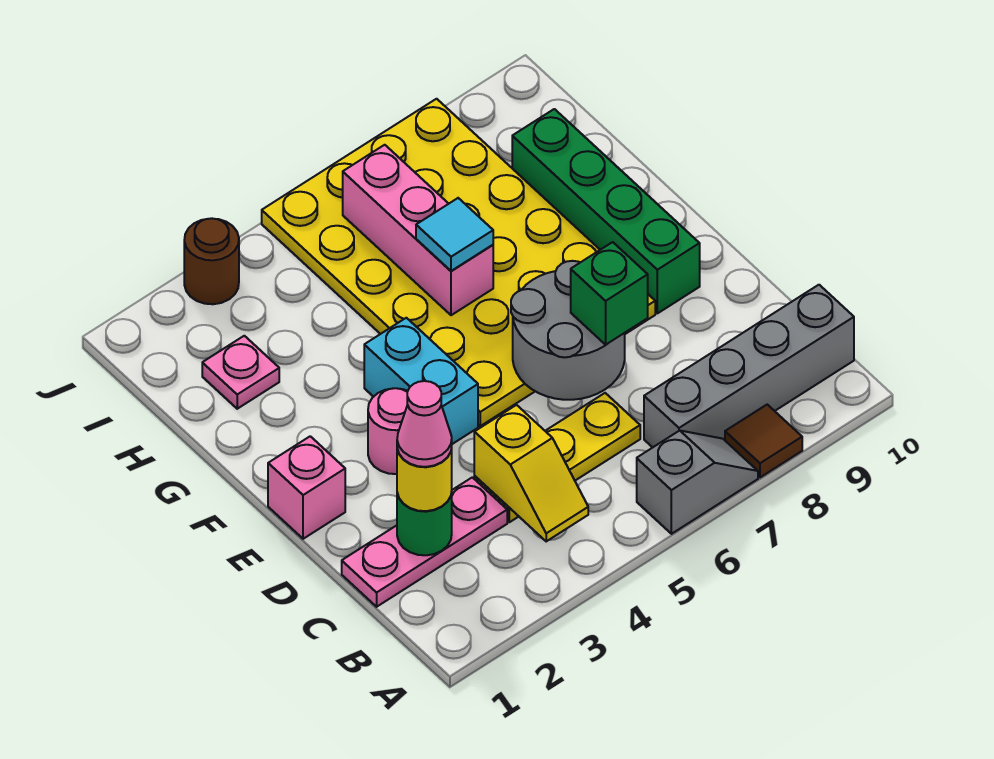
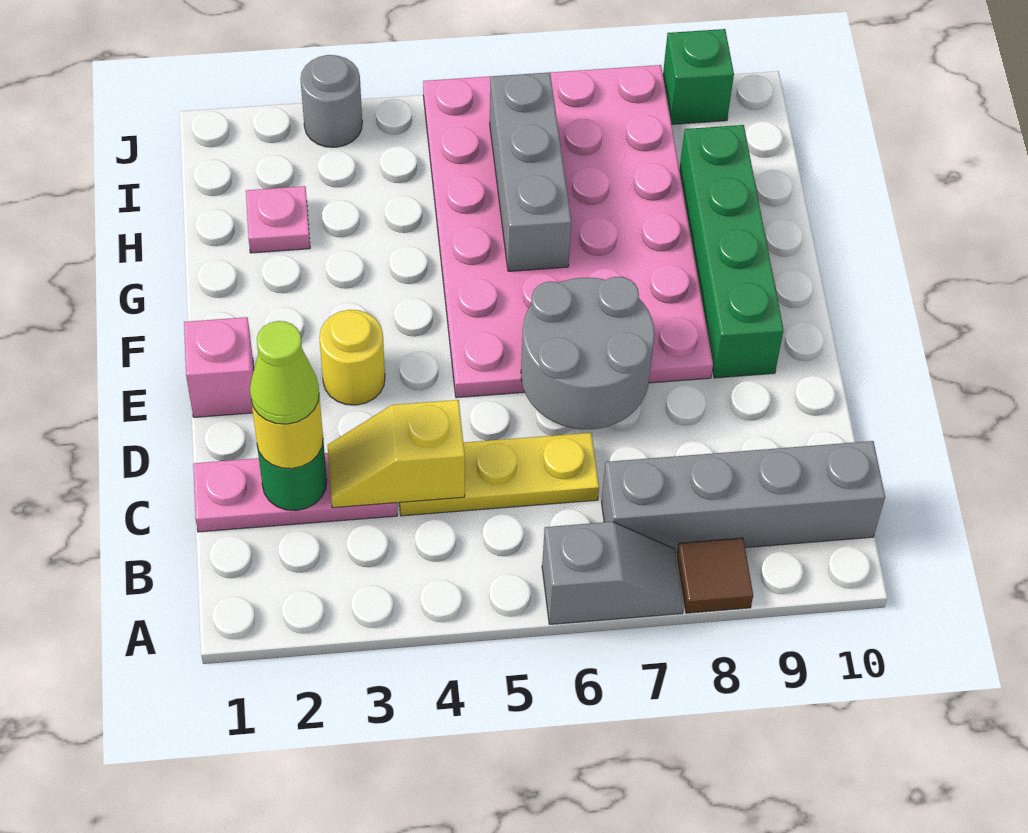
yellow slope B4:C4 level 2 top C -> yellow slope C3:C4 level 2 top 4
pink cone C2 level 4 -> lime cone C2 level 4
green brick D7 level 3 -> green brick J9 level 1
pink round brick E3 level 1 -> yellow round brick E3 level 1
cyan brick E4:F4 level 1 -> none
yellow plate E5:J8 level 1 -> pink plate E5:J8 level 1
pink brick G6:I6 level 2 -> grey brick G6:I6 level 2
cyan tile G6 level 3 -> none
brown round brick J3 level 1 -> grey round brick J3 level 1

